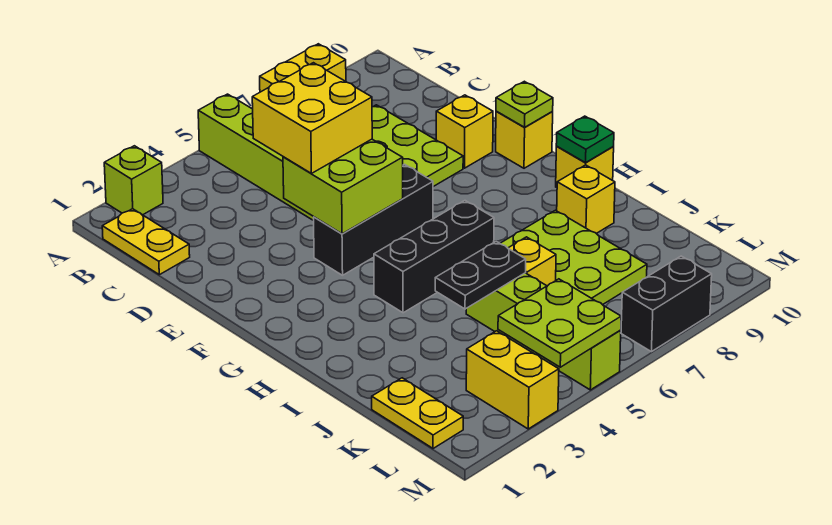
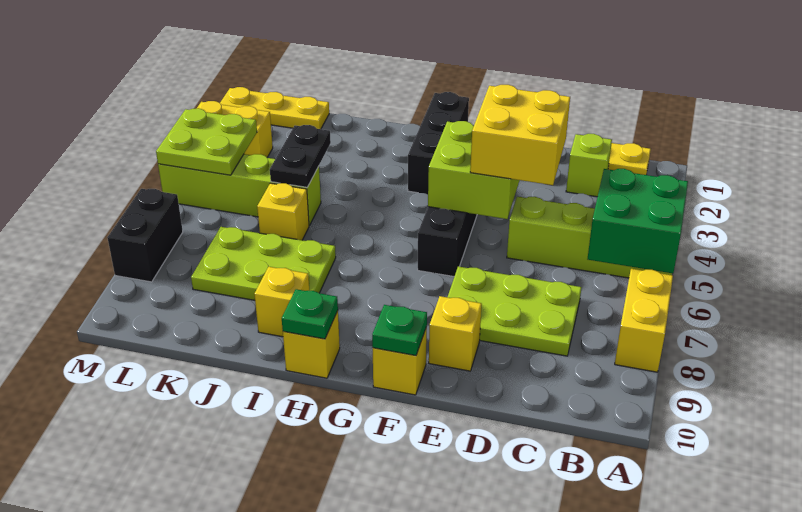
lime brick A2 level 1 -> lime brick C2 level 1
none -> green brick A5:B6 level 2
lime plate F10 level 2 -> green plate F10 level 2
black brick H4:H6 level 1 -> black brick G1:G3 level 1
yellow plate K1:L1 level 1 -> yellow plate K1:M1 level 1

